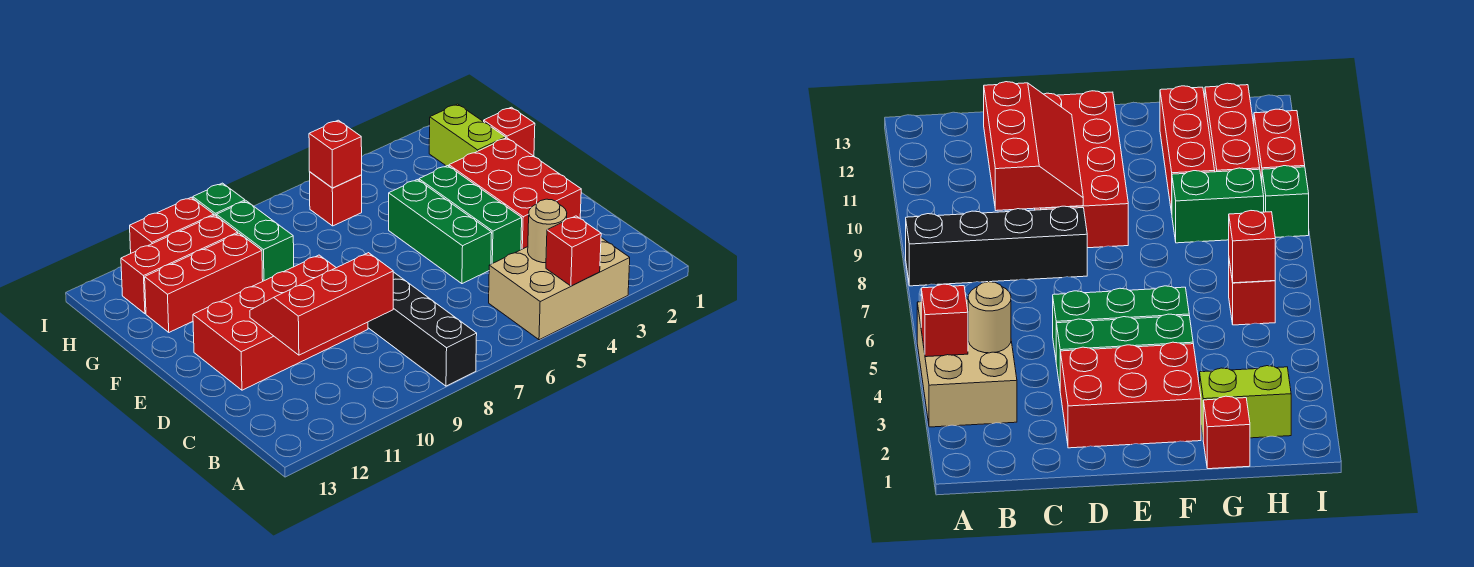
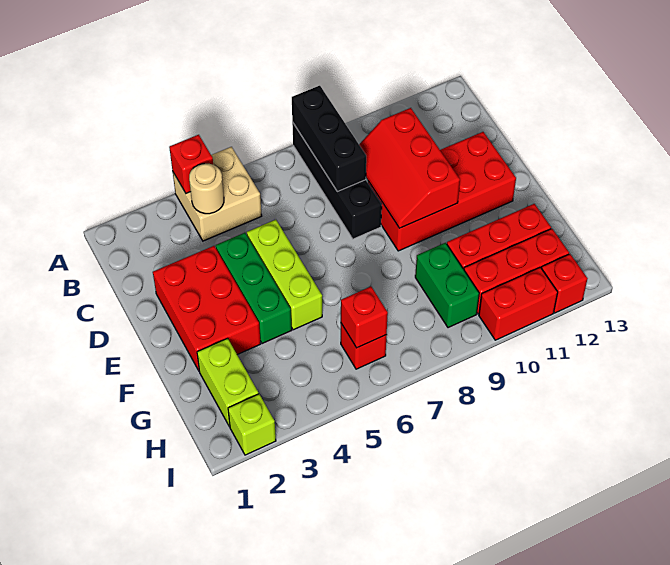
tan brick A3:B5 level 1 -> tan brick A4:B5 level 1
none -> black brick A8:C8 level 2
red slope C9:D11 level 2 top C -> red slope C9:E10 level 2 top 10
green brick D5:F5 level 1 -> lime brick D5:F5 level 1
red brick G1 level 1 -> red brick I12 level 1
none -> lime brick I2 level 1
green brick I9 level 1 -> none

